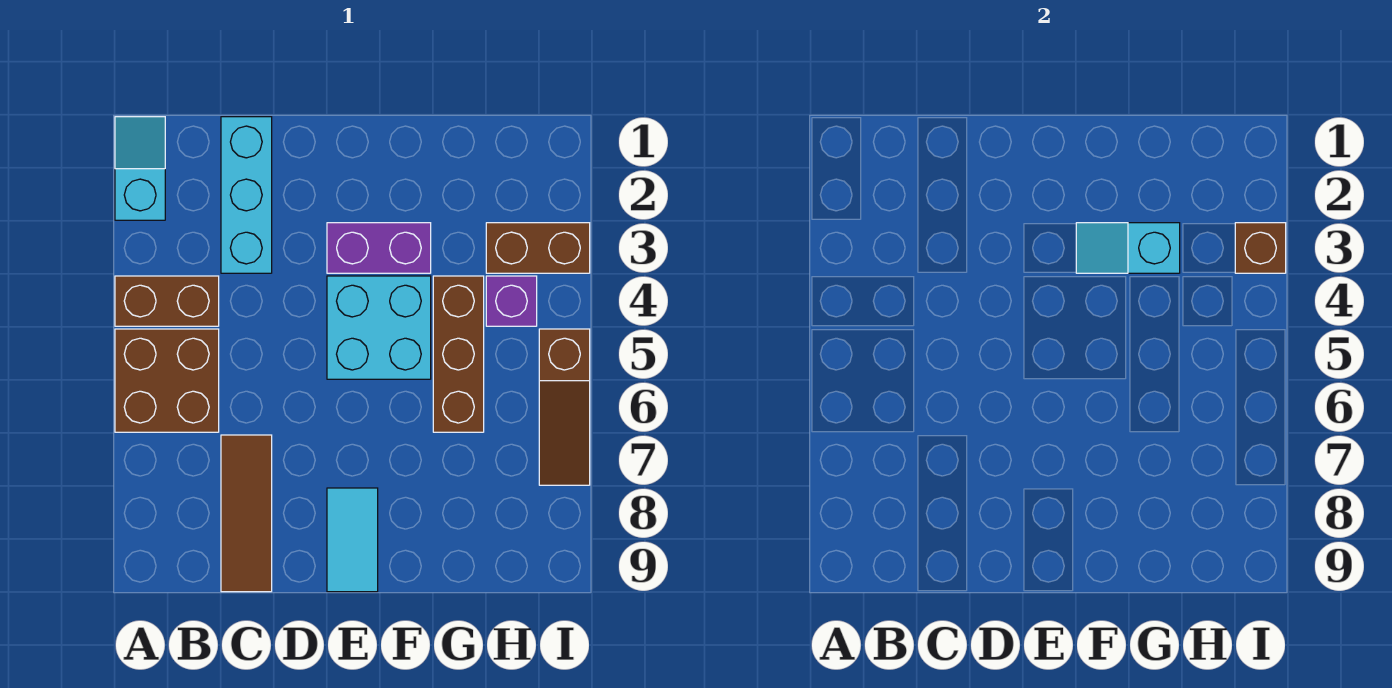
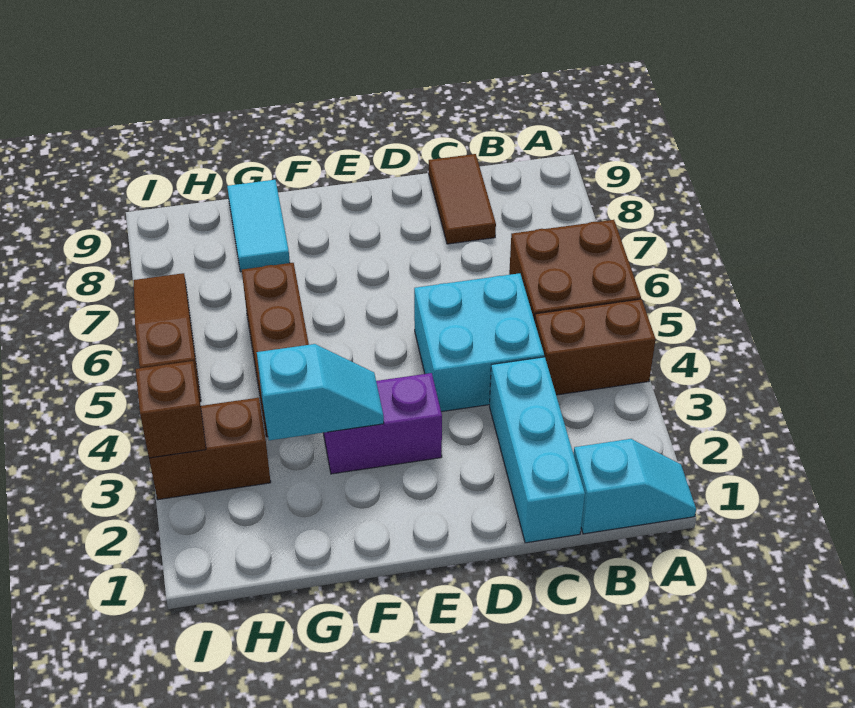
cyan slope A1:A2 level 1 top 2 -> cyan slope A1:B1 level 1 top B
brown tile C7:C9 level 1 -> brown tile C8:C9 level 1
cyan brick E4:F5 level 1 -> cyan brick C4:D5 level 1
cyan tile E8:E9 level 1 -> cyan tile G8:G9 level 1
purple brick H4 level 1 -> none

